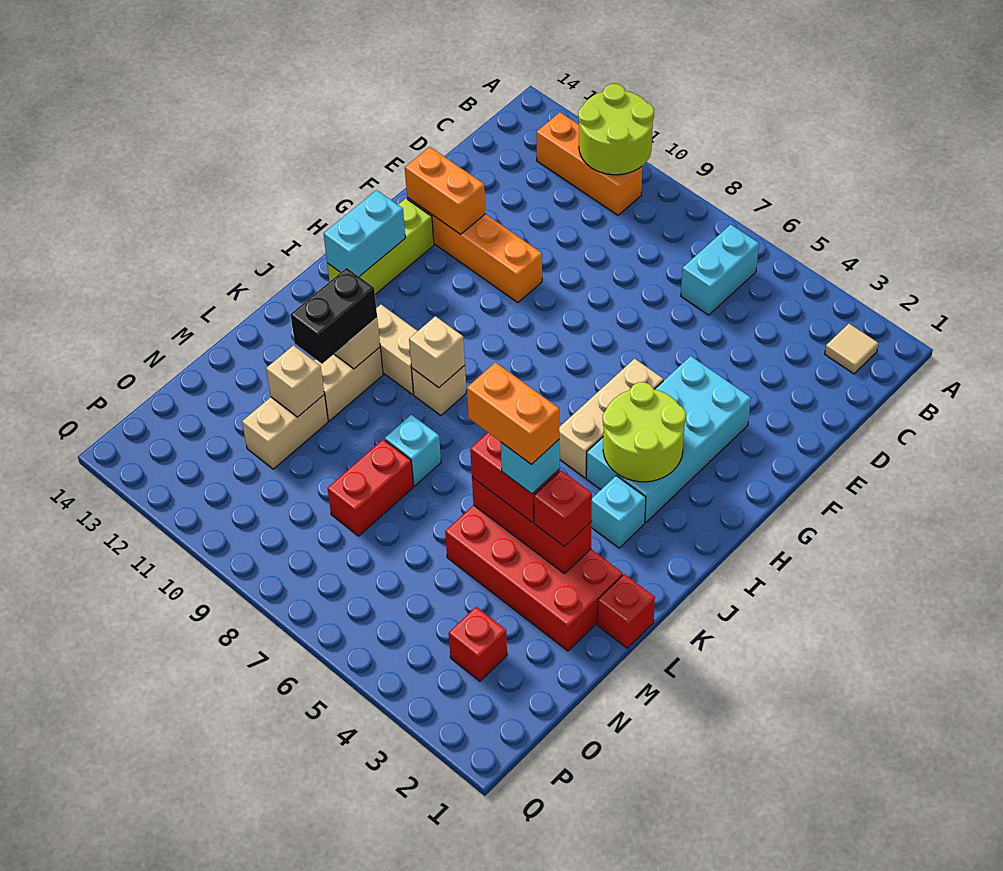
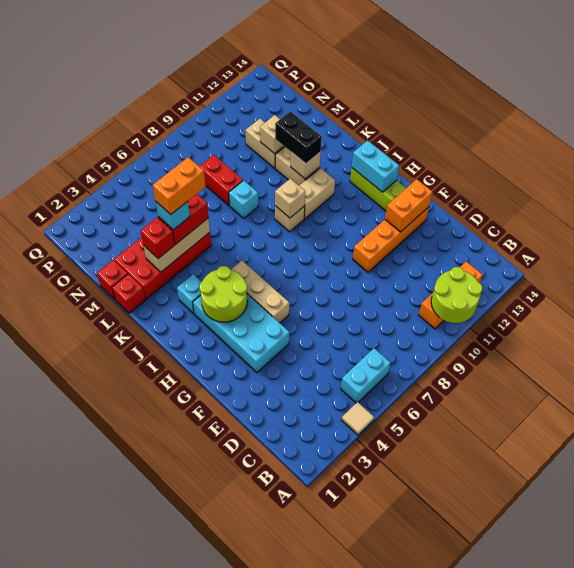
tan tile B2 level 1 -> tan tile A4 level 1
cyan brick B6:C6 level 1 -> cyan brick B5:B6 level 1
red brick L3:L5 level 2 -> tan brick L3:L5 level 2
red brick O3 level 1 -> red brick M1 level 1

